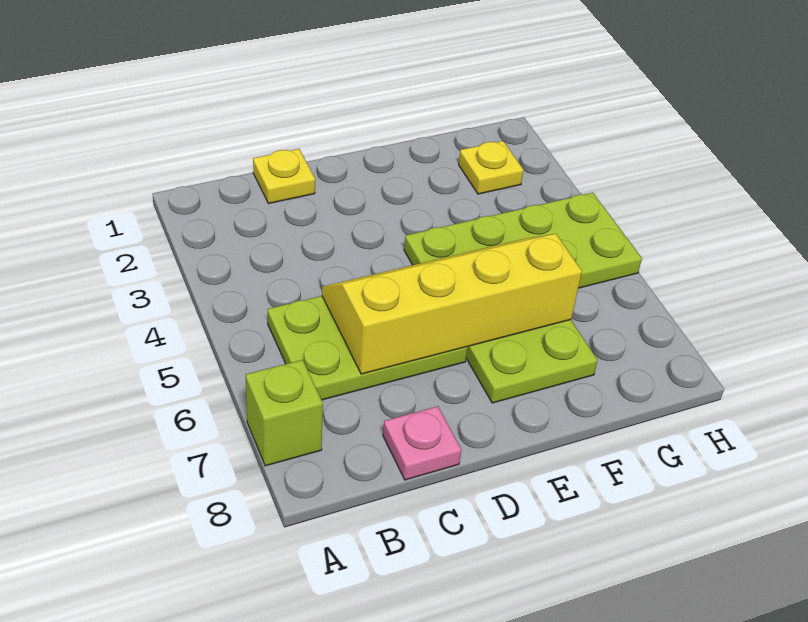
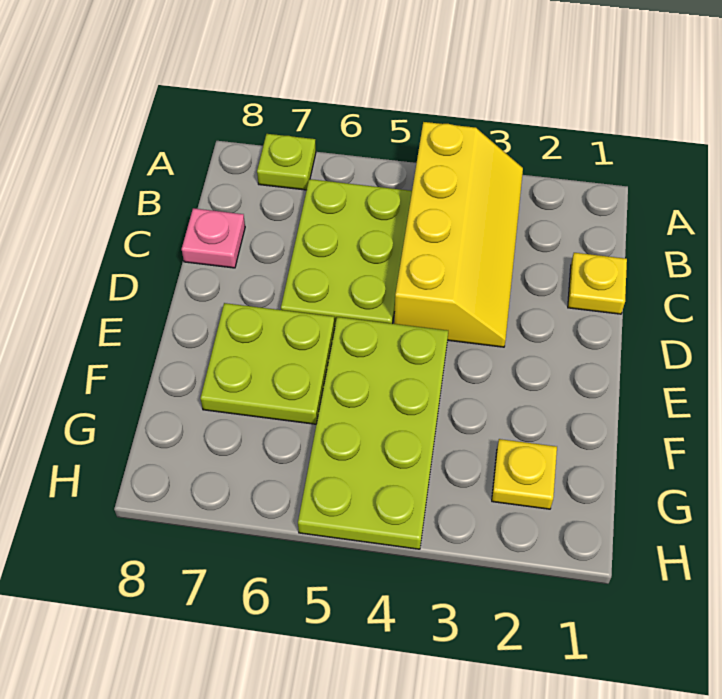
lime brick A7 level 1 -> lime plate A7 level 1
yellow slope C5:F6 level 2 top 6 -> yellow slope A3:D4 level 1 top 4

